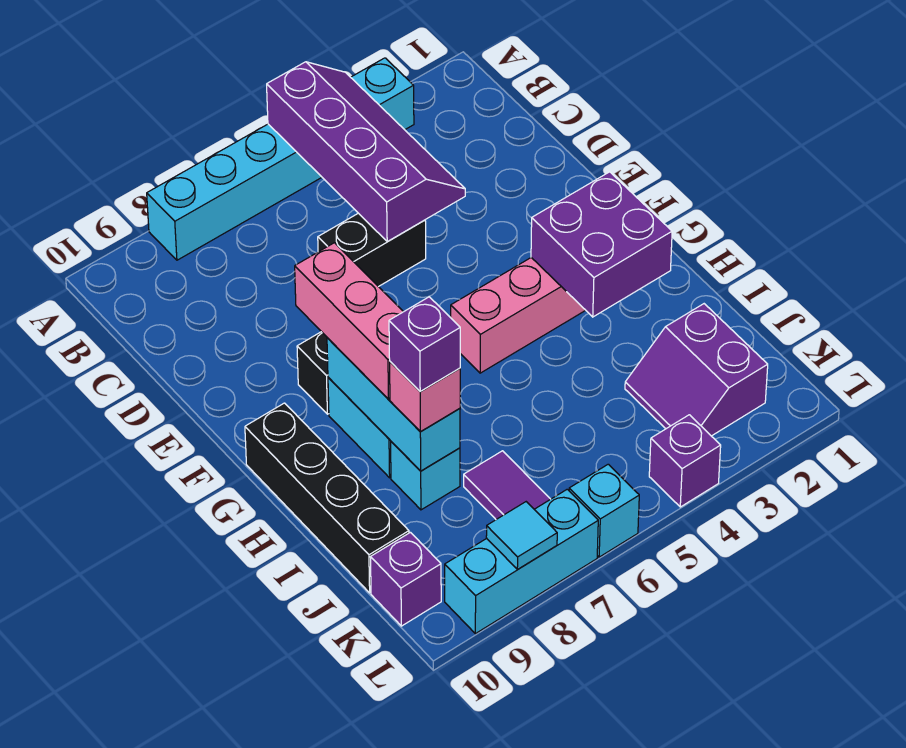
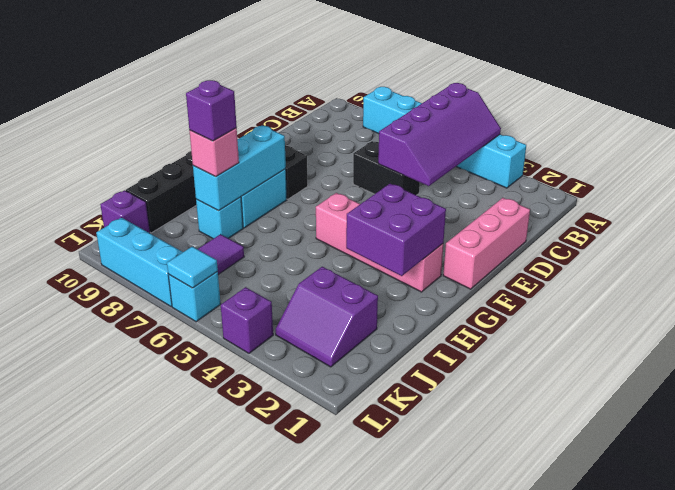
pink brick F8:H8 level 3 -> pink brick D1:F1 level 1
purple slope J2:K3 level 1 top 2 -> purple slope J2:K3 level 1 top J
cyan tile L8 level 2 -> cyan tile L6 level 2

